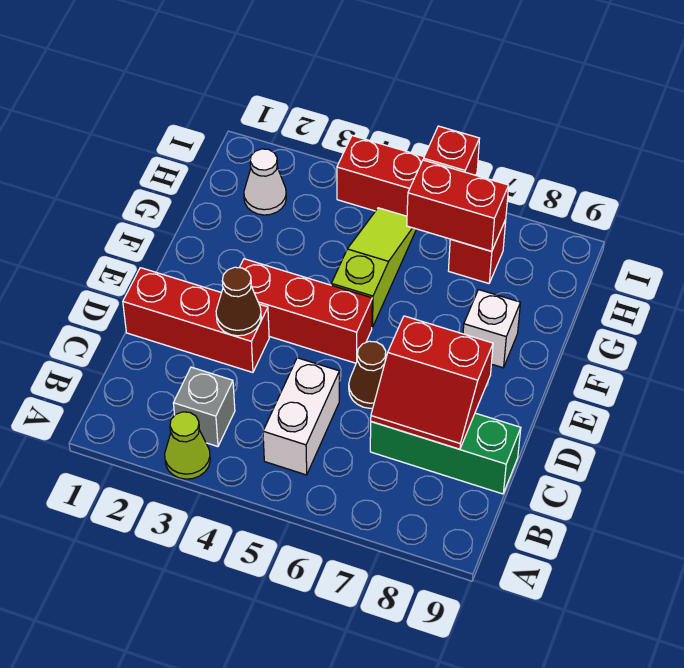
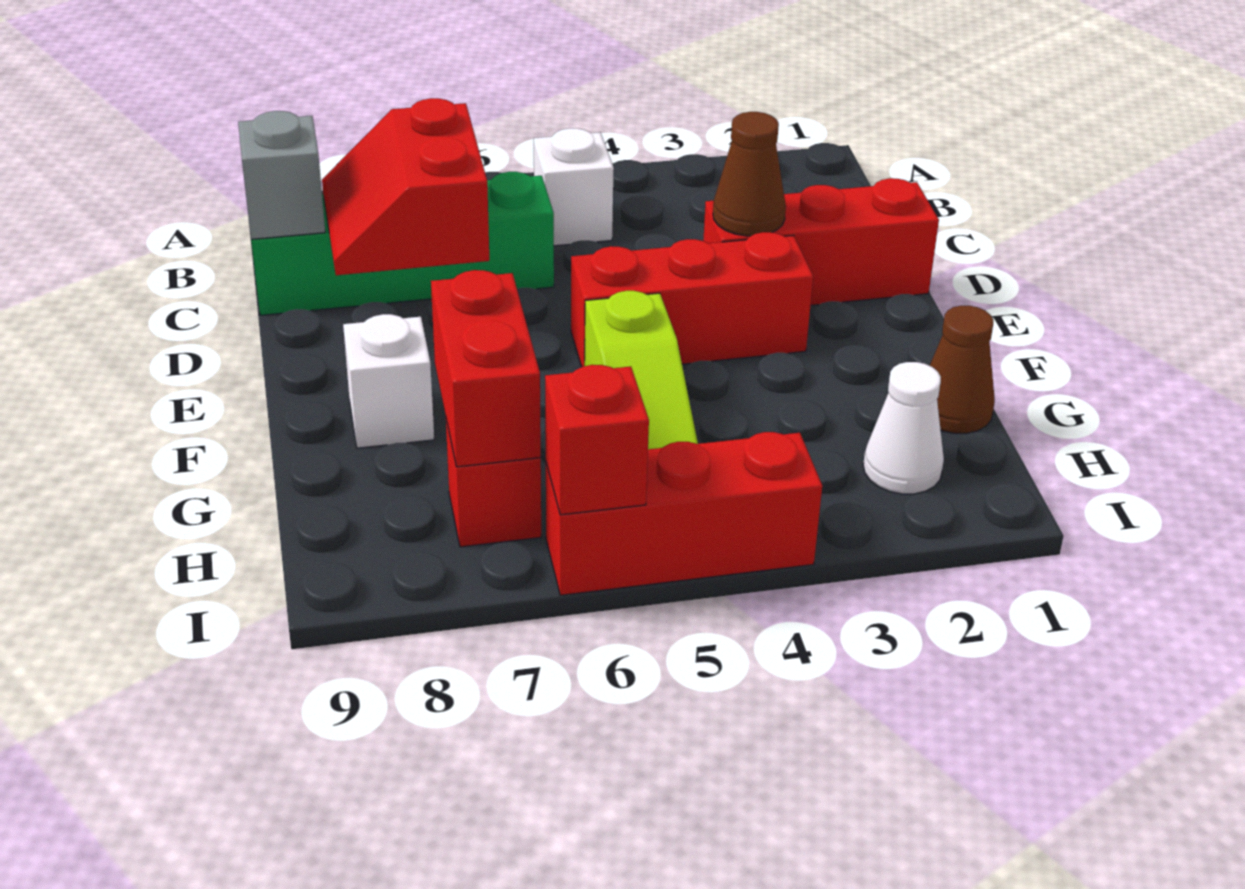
lime cone A3 level 1 -> none
grey brick B3 level 1 -> grey brick C9 level 2
white brick B5:C5 level 1 -> white brick B5 level 1
green brick C7:C9 level 1 -> green brick C6:C9 level 1
red slope C7:D8 level 2 top D -> red slope C7:D8 level 2 top 7
brown cone D6 level 1 -> brown cone G1 level 1
red brick H6:H7 level 2 -> red brick G7:H7 level 2

